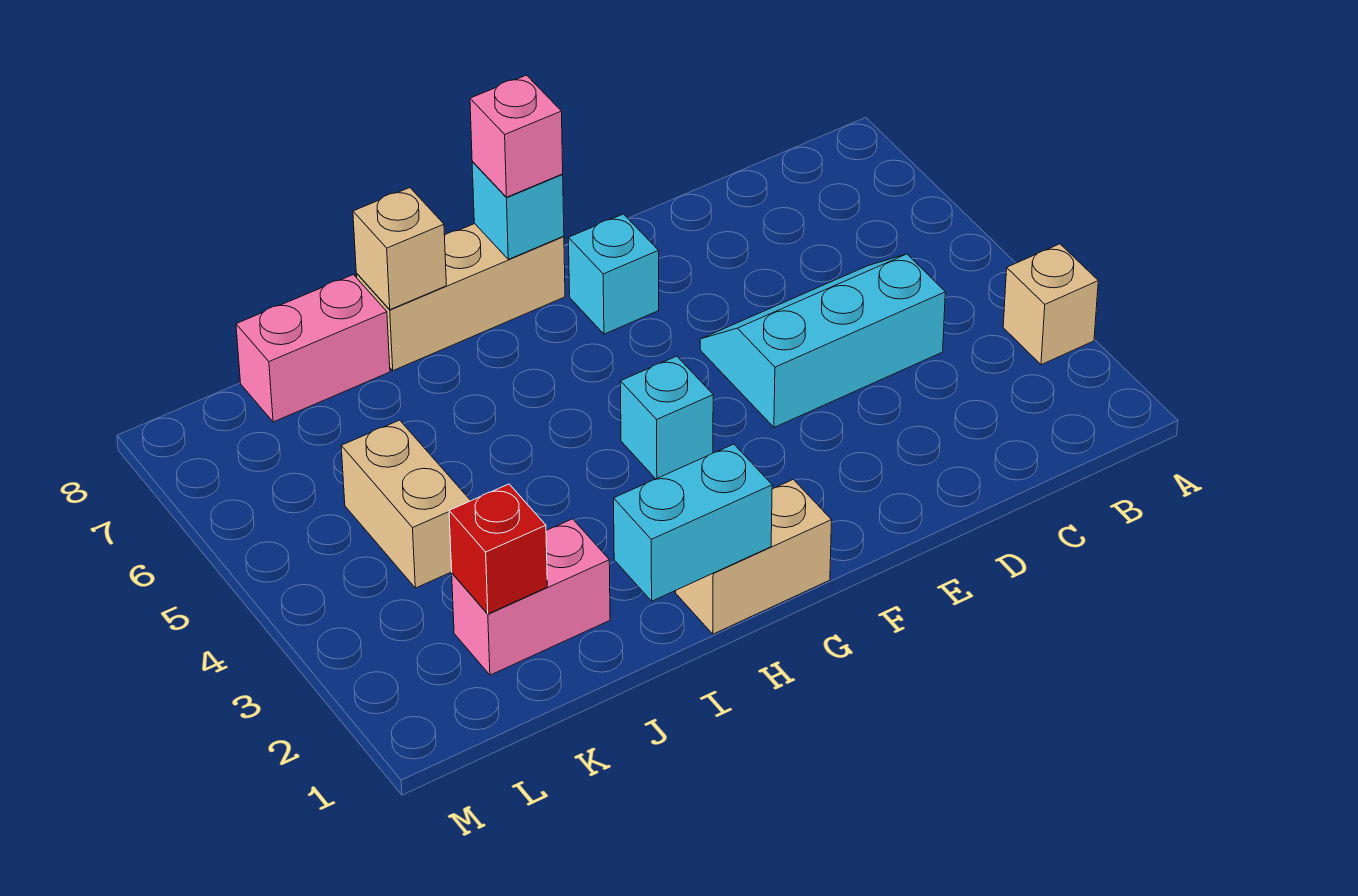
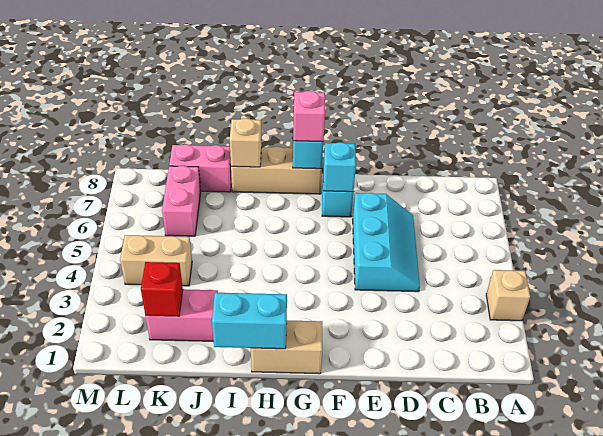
cyan slope C4:E5 level 1 top 4 -> cyan slope D4:E6 level 1 top E
cyan brick G4 level 1 -> cyan brick F7 level 2
tan brick K4:K5 level 1 -> tan brick K4:L4 level 1
none -> pink brick K6:K7 level 1

